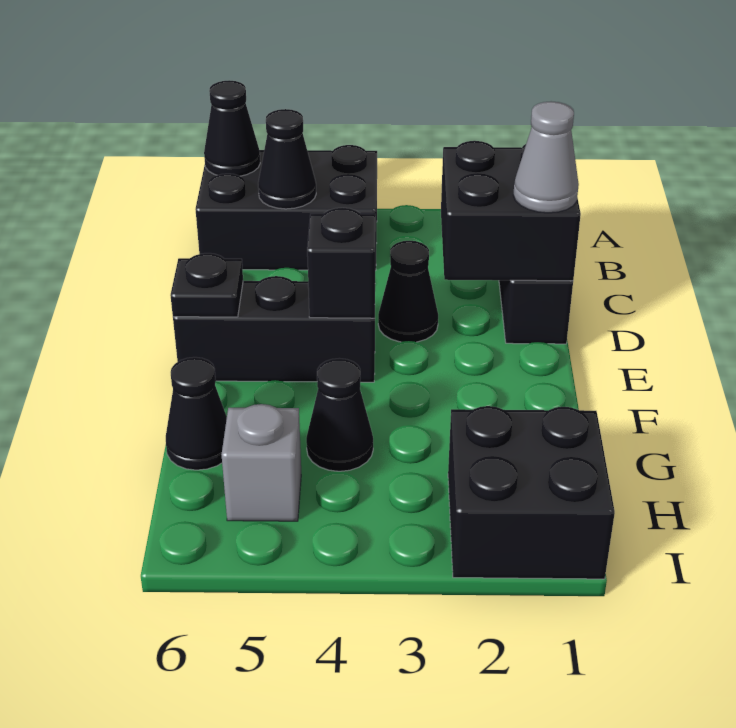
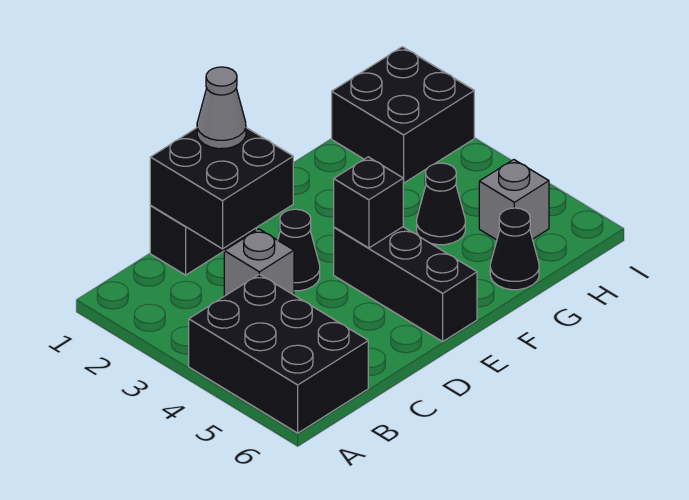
black cone A6 level 2 -> none
black cone B5 level 2 -> none
none -> grey brick C3 level 1
black plate E6 level 2 -> none

